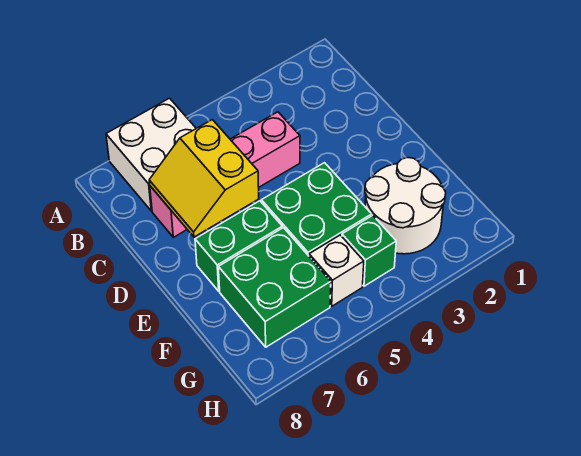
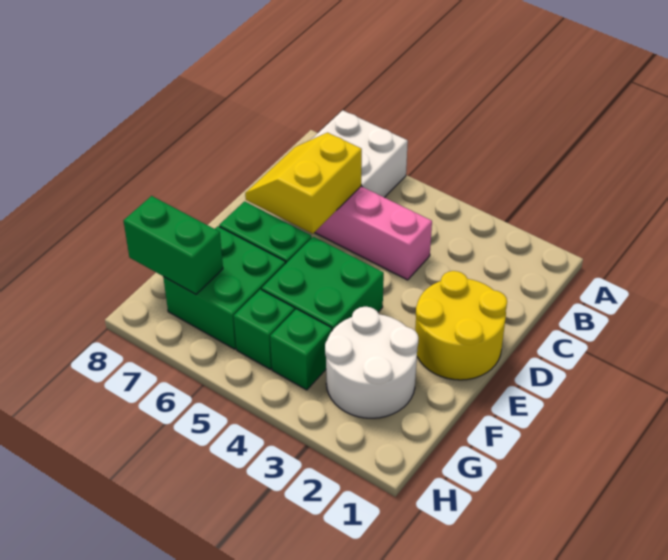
none -> yellow round brick D1:E2 level 1
white brick G5 level 1 -> green brick G5 level 1
none -> green brick G7:G8 level 2

